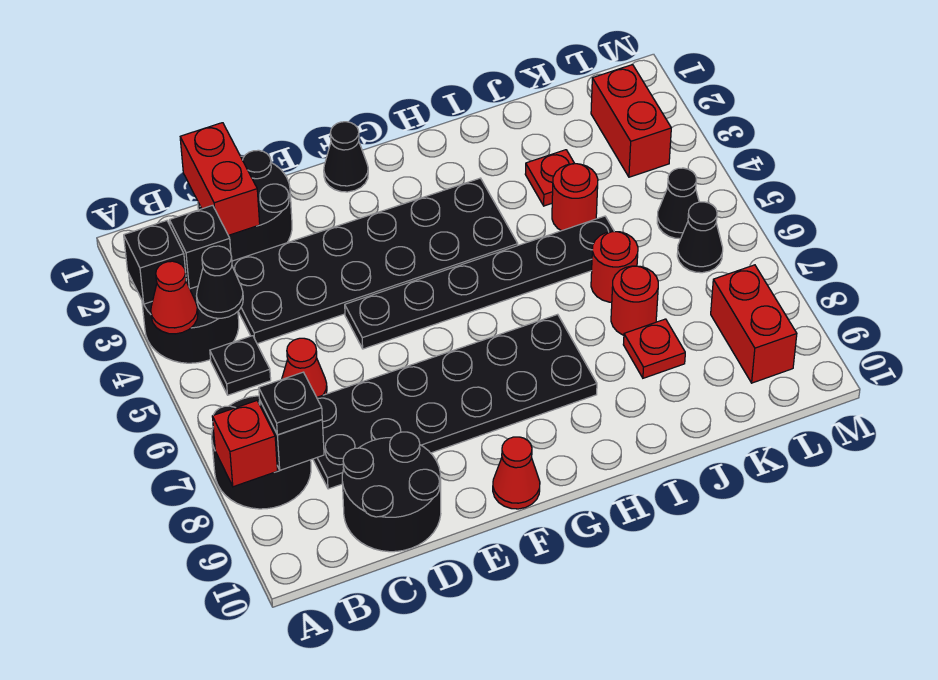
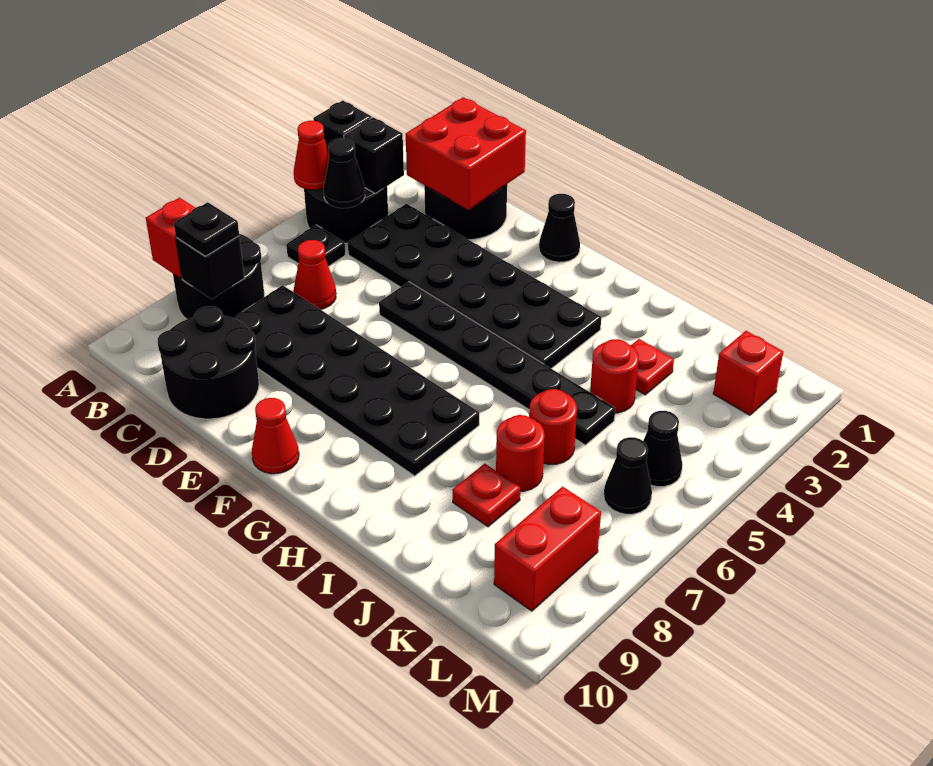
red brick C1:C2 level 2 -> red brick C1:D2 level 2
red brick L2:L3 level 1 -> red brick L2 level 1

